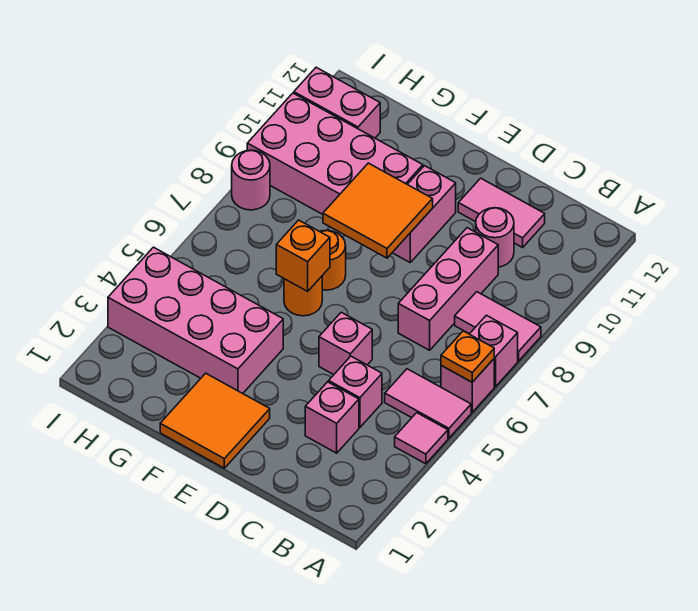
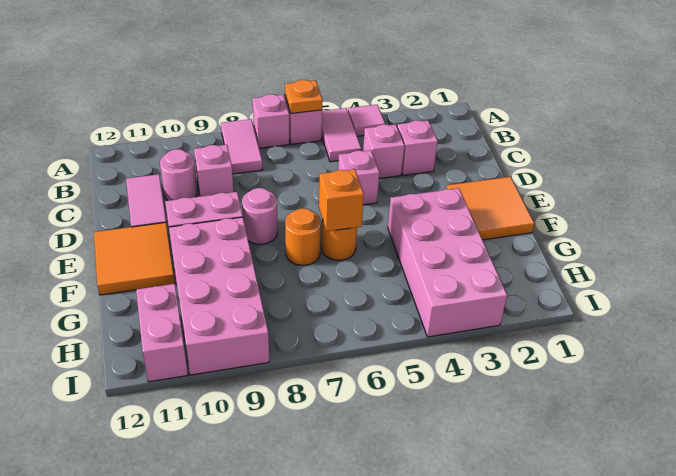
pink brick C7:C9 level 1 -> pink brick C9 level 1
orange tile E8:F9 level 2 -> orange tile E11:F12 level 1
pink round brick I8 level 1 -> pink round brick E8 level 1

